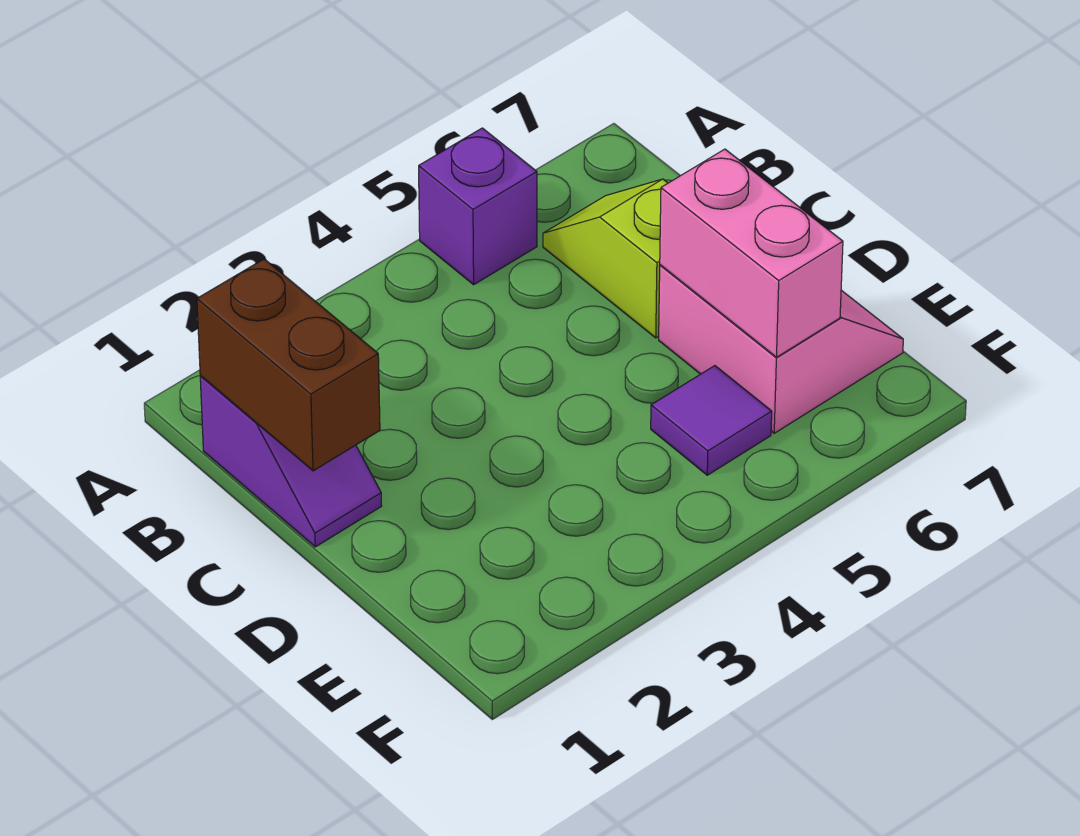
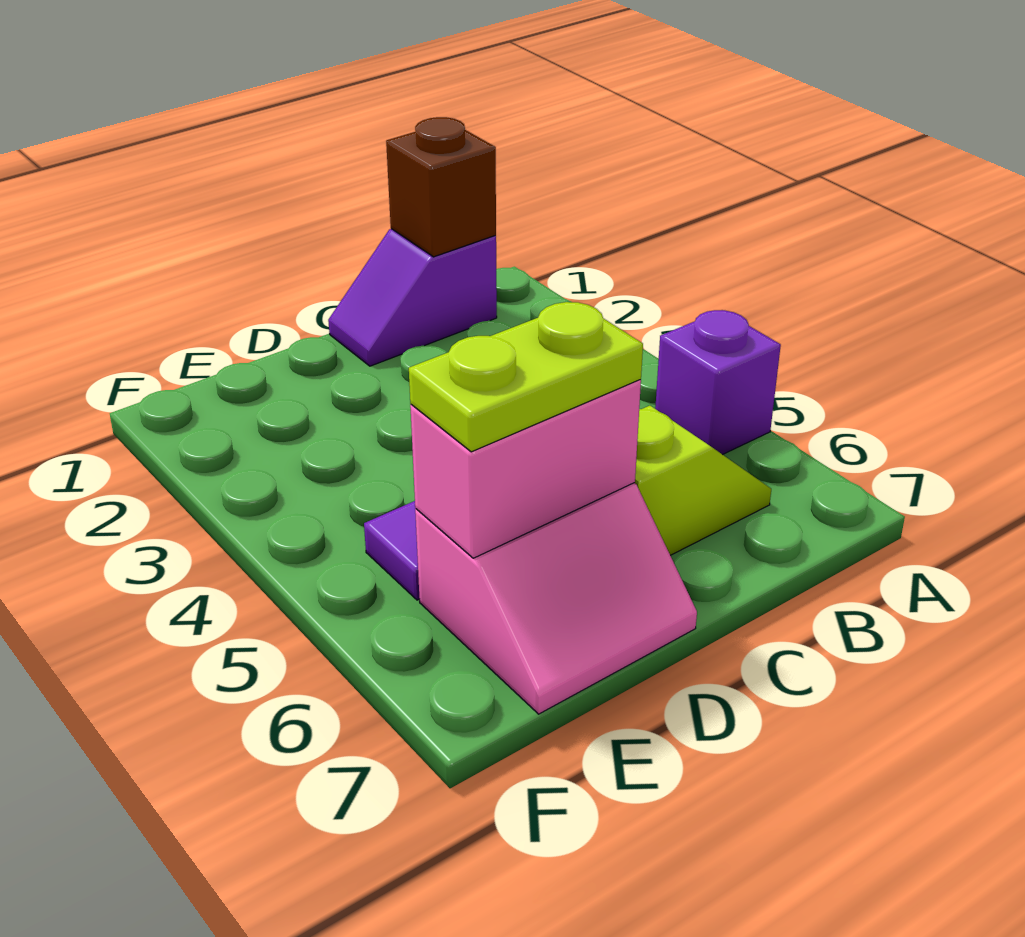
brown brick B1:C1 level 2 -> brown brick B1 level 2
none -> lime plate D6:E6 level 3

